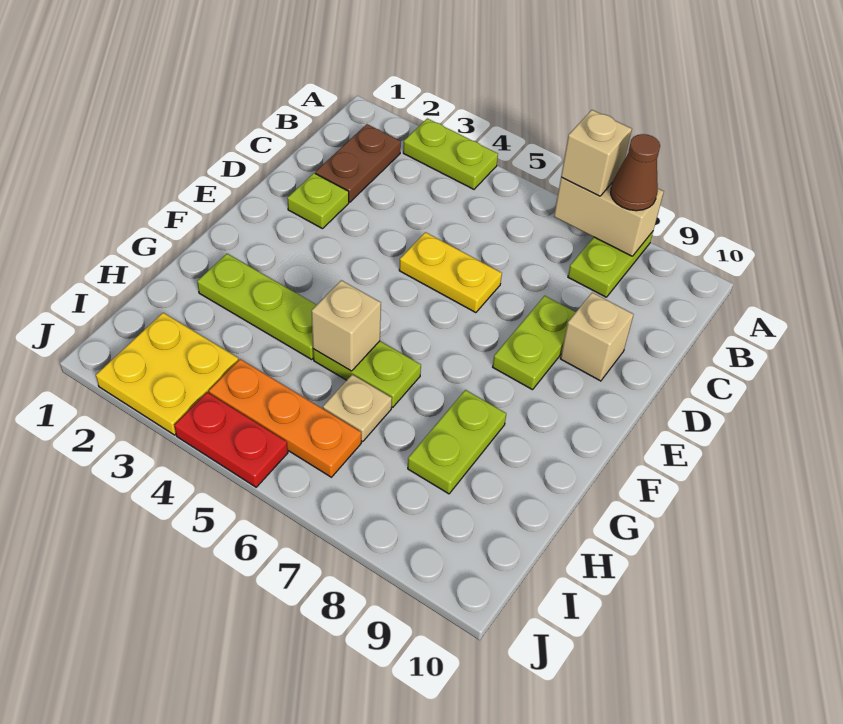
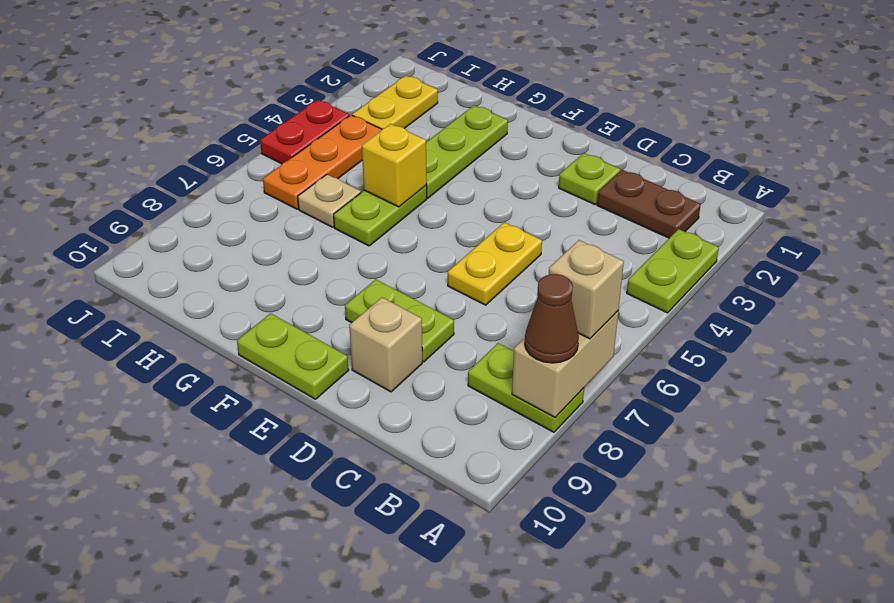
tan brick G5 level 2 -> yellow brick G5 level 2
lime plate G8:H8 level 1 -> lime plate E10:F10 level 1
yellow plate I2:J3 level 1 -> yellow plate I2:I3 level 1

